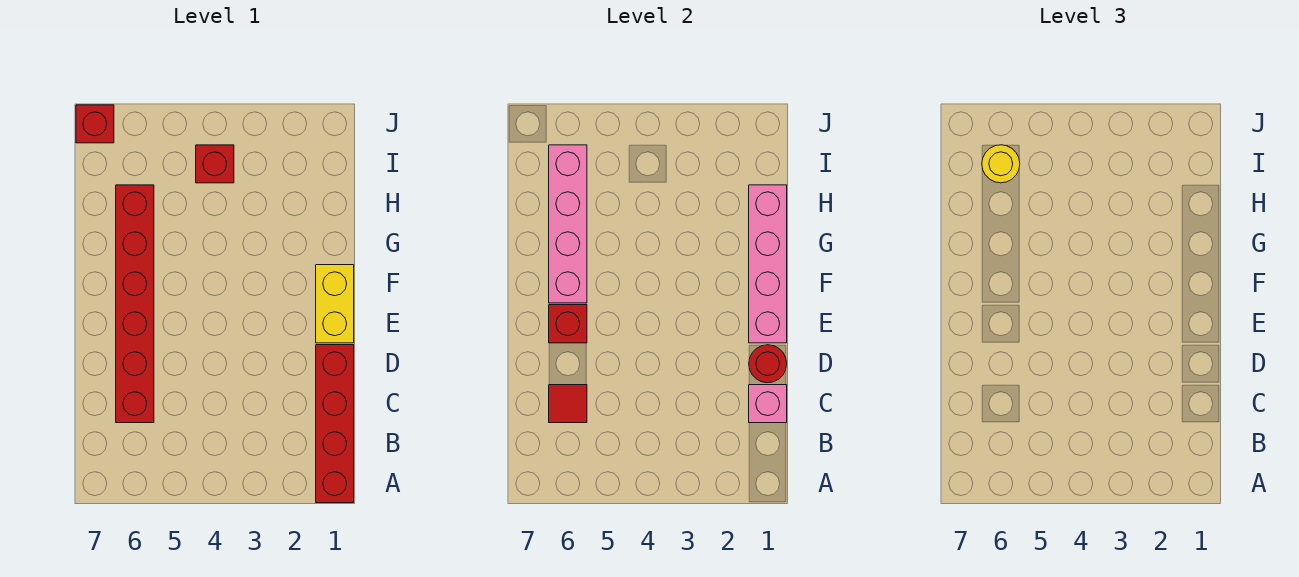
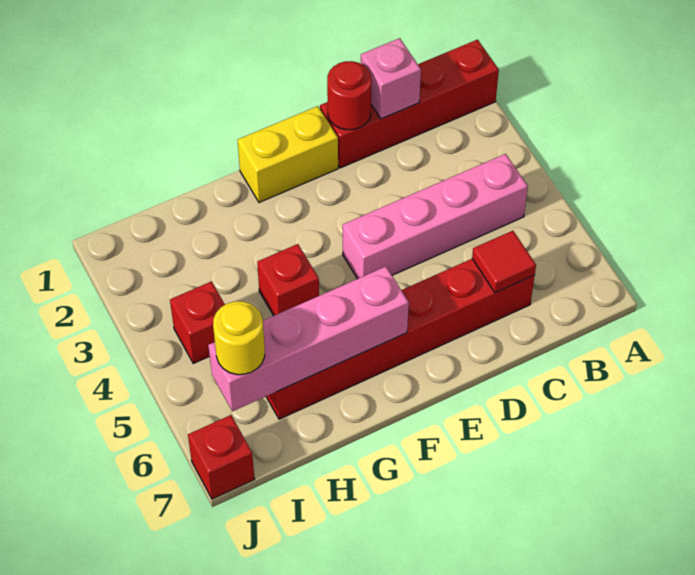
pink brick E1:H1 level 2 -> pink brick B4:E4 level 1
red brick E6 level 2 -> red brick G4 level 1

